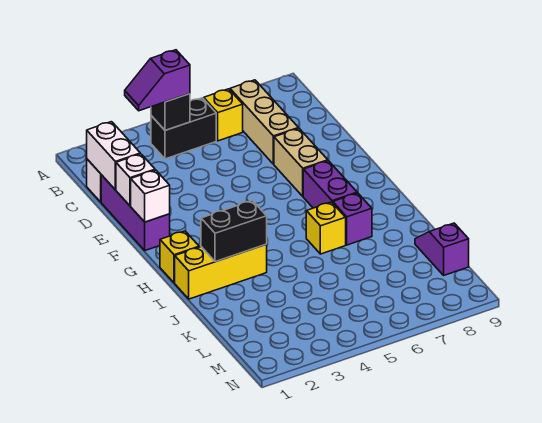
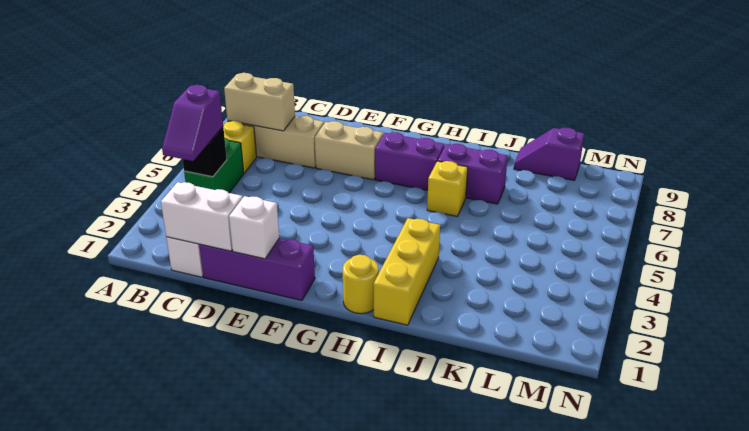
black brick B4:B5 level 1 -> green brick B4:B5 level 1
none -> tan brick B7:C7 level 2
white brick F1 level 2 -> none
yellow brick H1 level 1 -> yellow round brick H1 level 1
black brick I2:I3 level 2 -> none
purple brick I7 level 1 -> purple brick I7:J7 level 1

